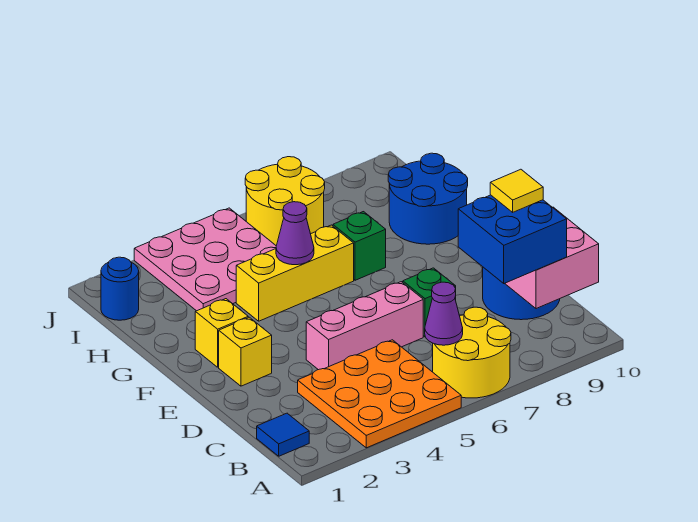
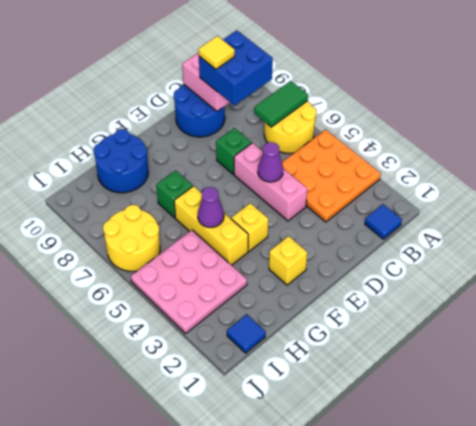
none -> green tile A7:B7 level 2
purple cone B6 level 2 -> purple cone D5 level 2
yellow brick E2 level 1 -> yellow brick F4 level 1
blue round brick I1 level 1 -> blue tile I1 level 1

